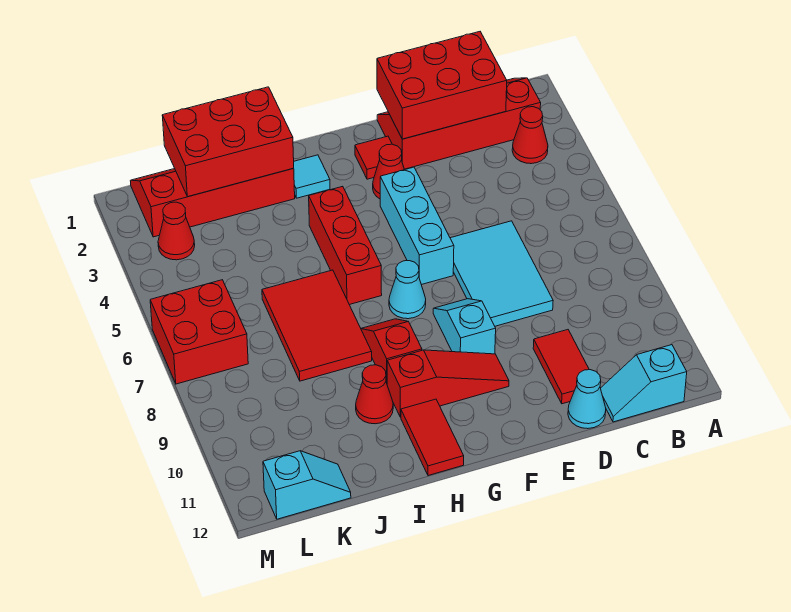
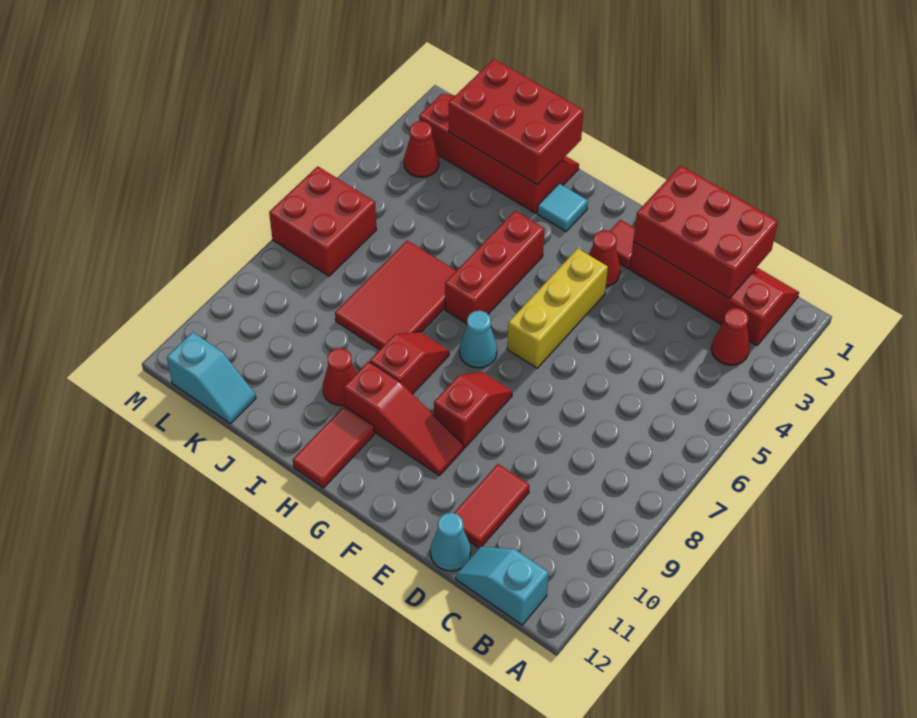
cyan tile D6:E8 level 1 -> none
cyan brick F4:F6 level 1 -> yellow brick F4:F6 level 1
cyan slope F8:F9 level 1 top 9 -> red slope F8:F9 level 1 top 9

